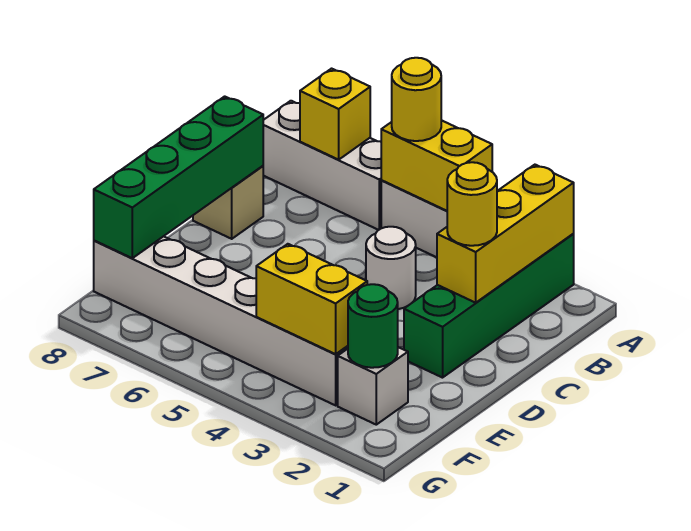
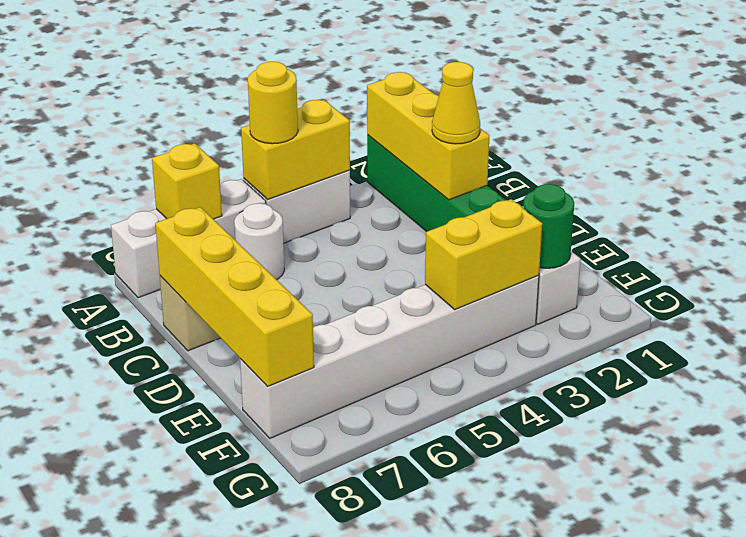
yellow round brick C2 level 3 -> yellow cone C2 level 3
white round brick C4 level 1 -> white round brick B6 level 1
green brick C8:F8 level 2 -> yellow brick C8:F8 level 2

